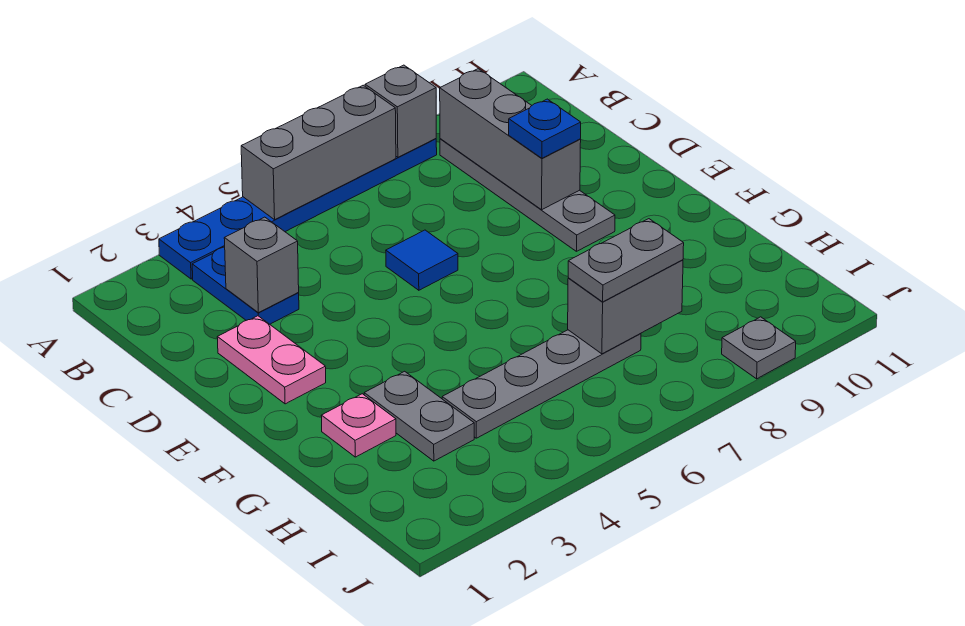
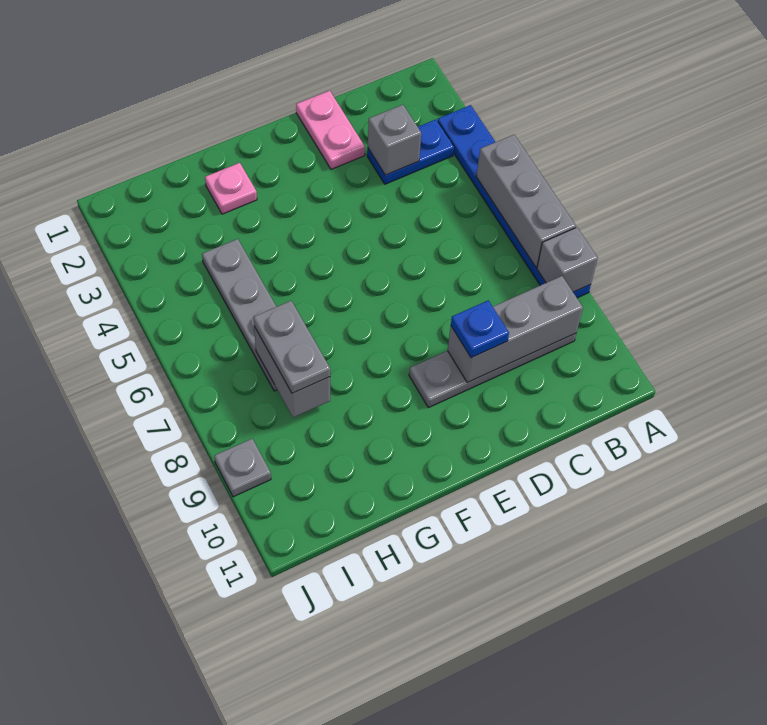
pink plate D2:E2 level 1 -> pink plate D1:D2 level 1
blue tile D6 level 1 -> none
grey plate G3:H3 level 1 -> none

